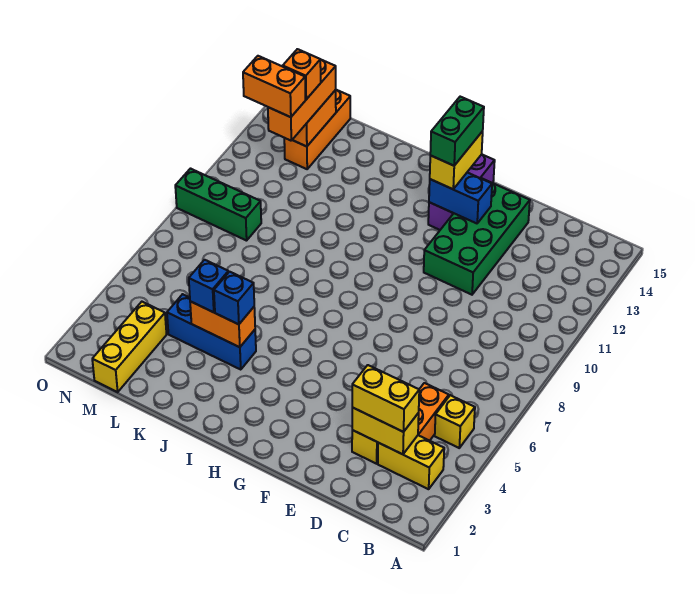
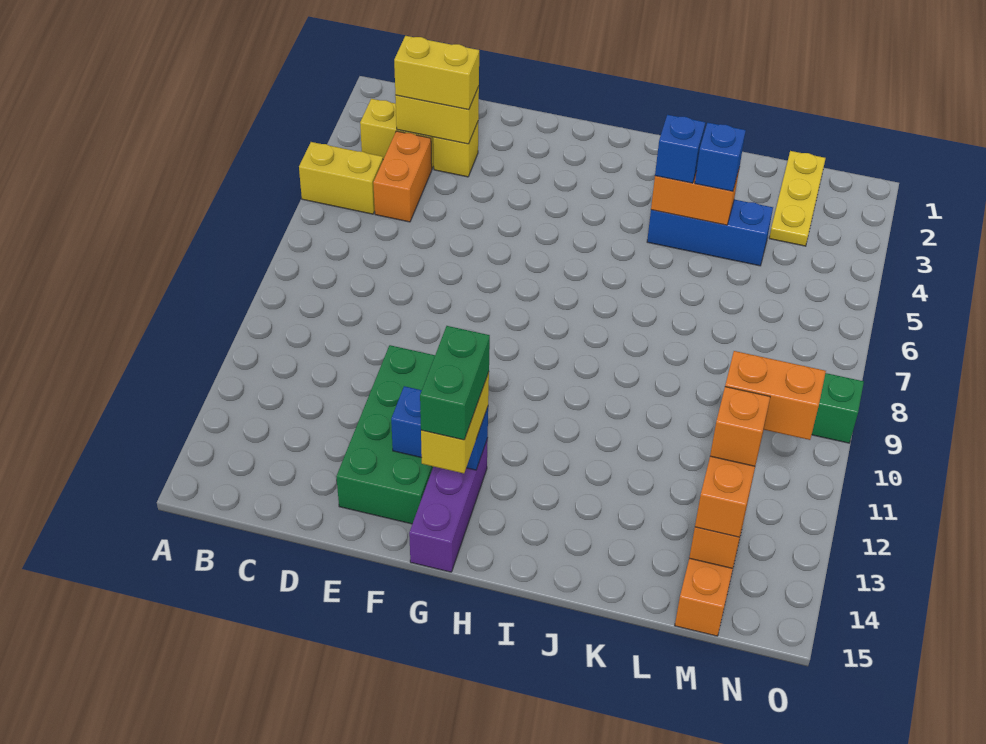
yellow brick B5 level 1 -> yellow brick A5:B5 level 1
yellow brick M1:M3 level 1 -> yellow plate M1:M3 level 1

